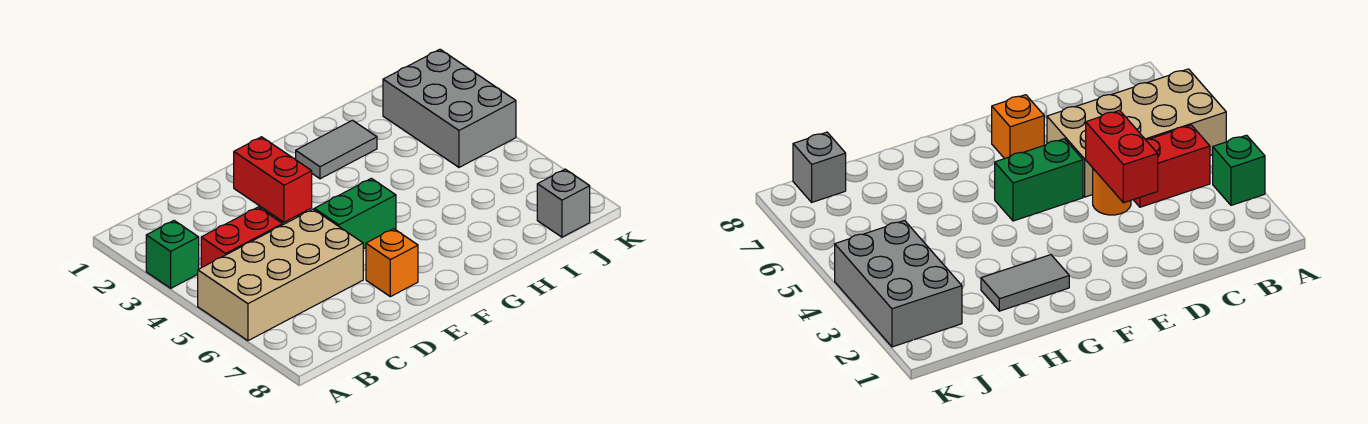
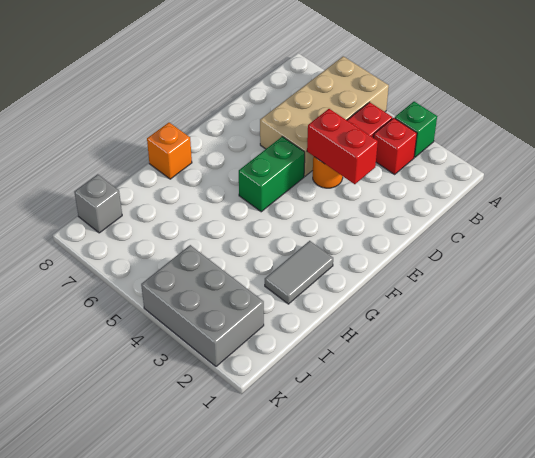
none -> red brick B3 level 1
orange brick E7 level 1 -> orange brick G8 level 1

